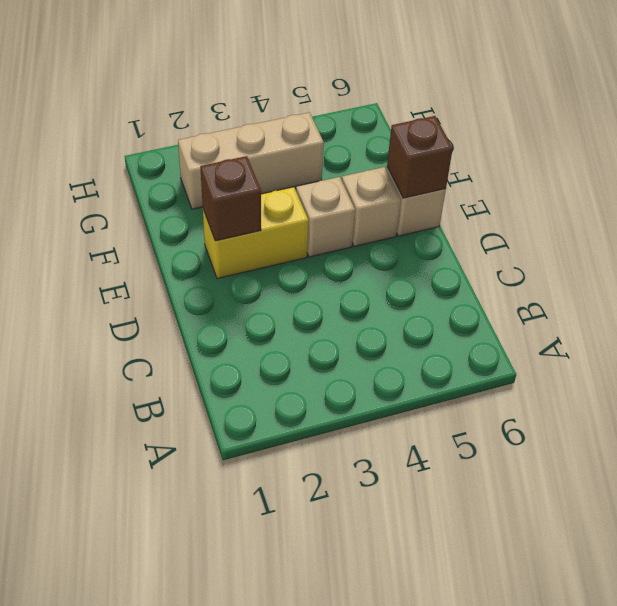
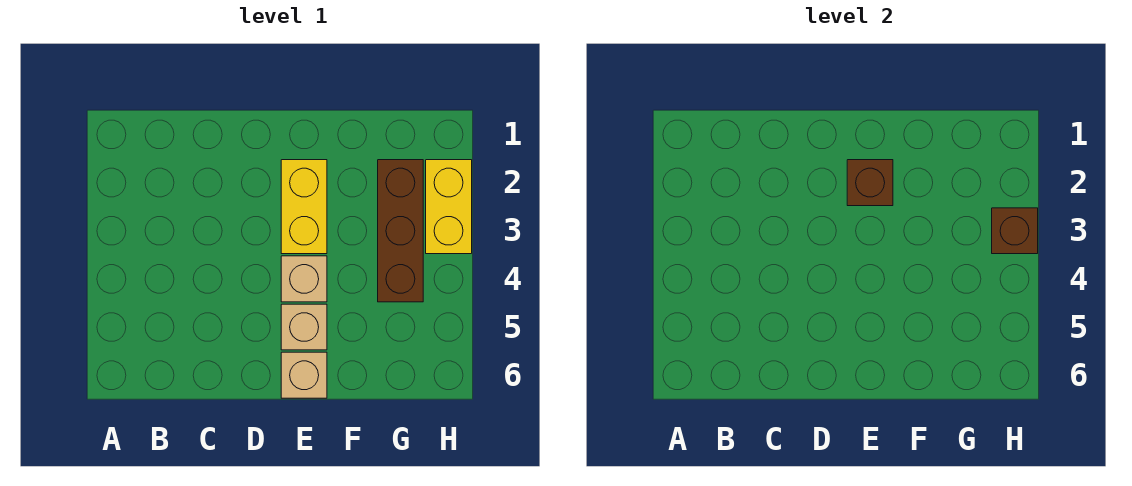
brown brick E6 level 2 -> brown brick H3 level 2
tan brick G2:G4 level 1 -> brown brick G2:G4 level 1
none -> yellow brick H2:H3 level 1

